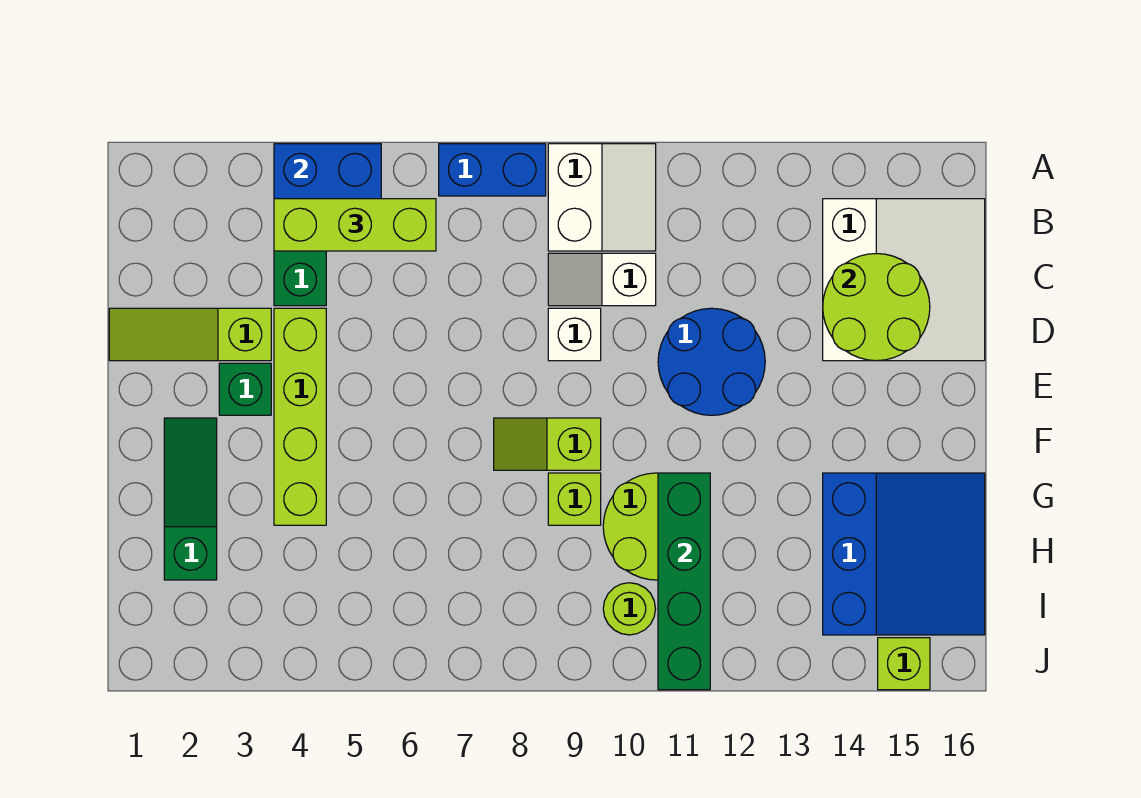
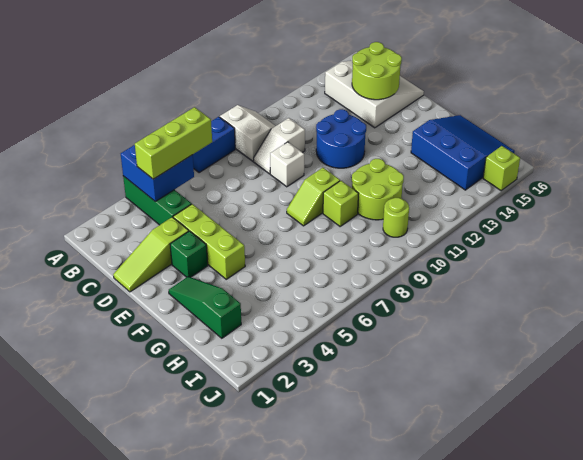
lime brick D4:G4 level 1 -> lime brick D4:F4 level 1
green brick G11:J11 level 2 -> none

